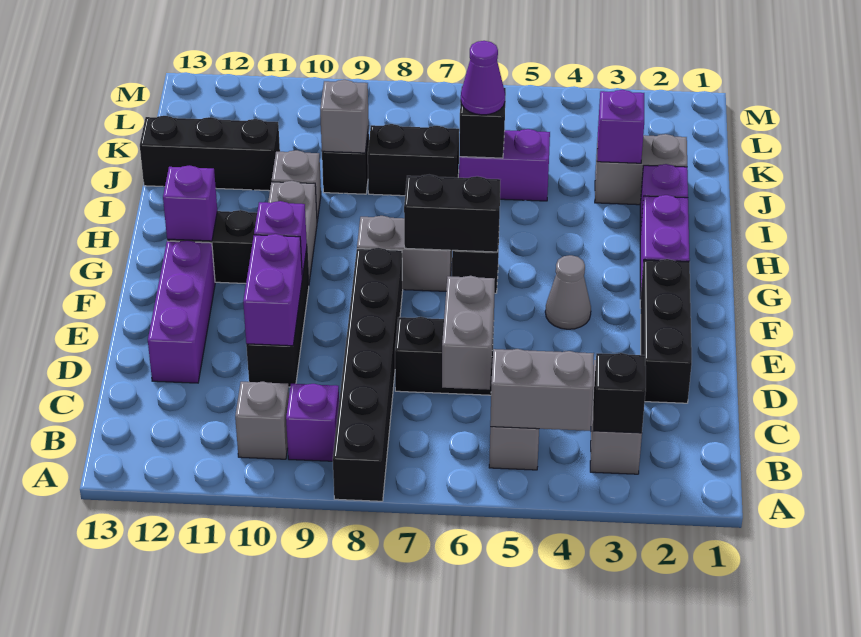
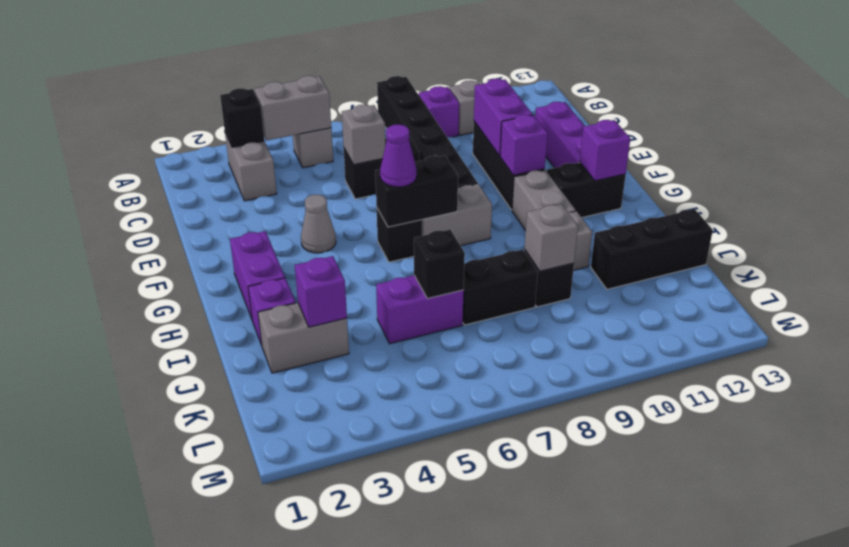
grey brick C6:D6 level 2 -> grey brick D6 level 2
black brick D2:F2 level 1 -> none
purple cone J6 level 3 -> purple cone G6 level 3

